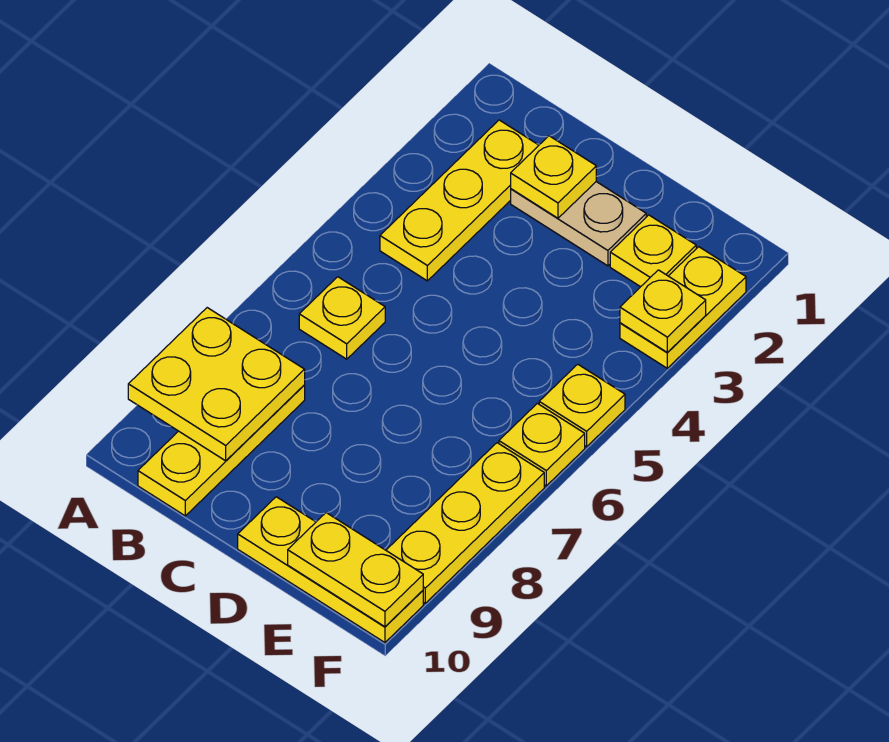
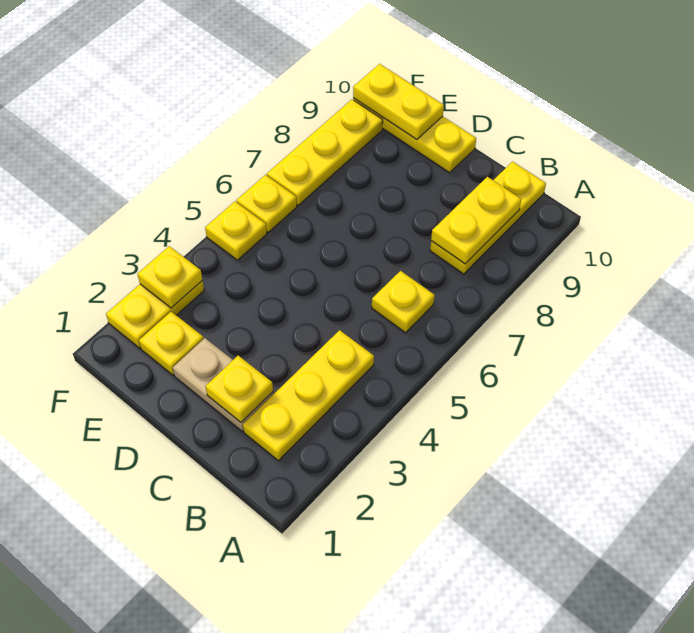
yellow plate A8:B9 level 2 -> yellow plate B8:B9 level 2

